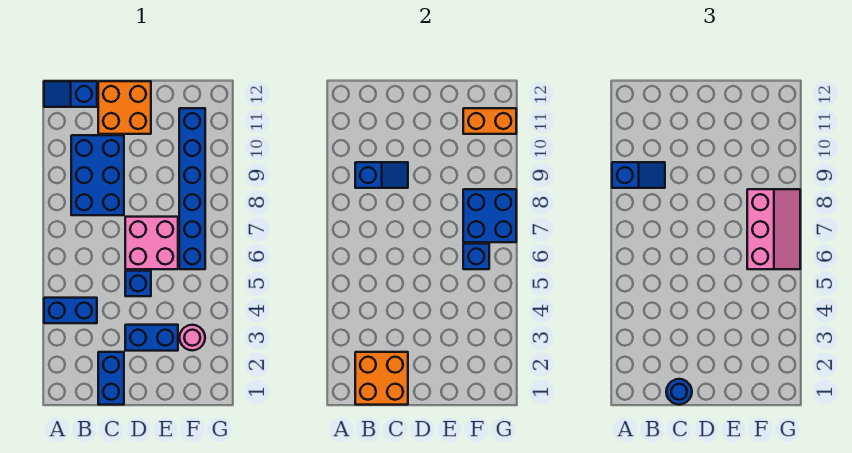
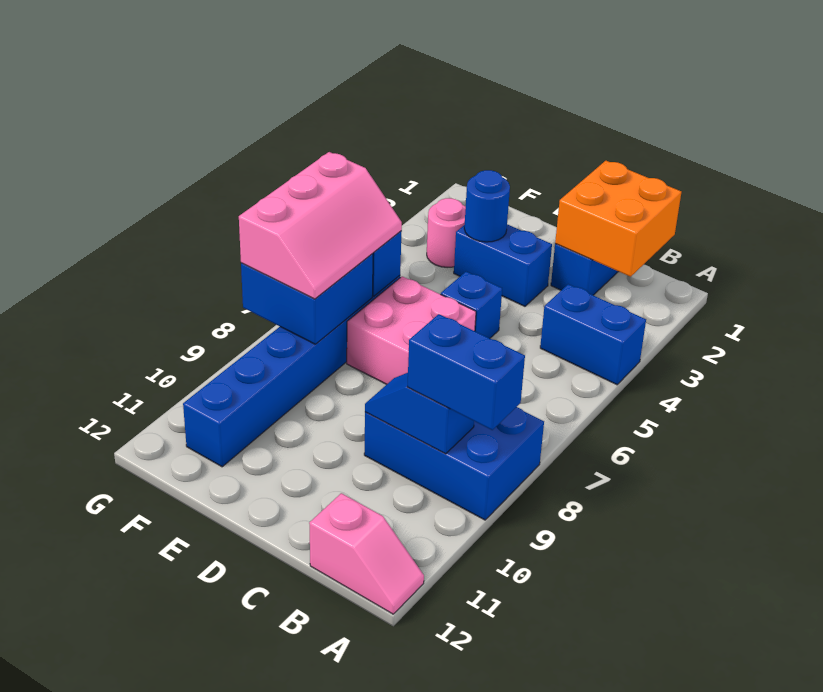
blue slope A9:B9 level 3 top A -> blue brick A9:B9 level 3
blue slope A12:B12 level 1 top B -> pink slope A12:B12 level 1 top B
blue brick B8:C10 level 1 -> blue brick A8:C9 level 1
blue round brick C1 level 3 -> blue round brick E3 level 2
orange brick C11:D12 level 1 -> none
pink slope F6:G8 level 3 top F -> pink slope F6:G8 level 3 top G
orange brick F11:G11 level 2 -> none

